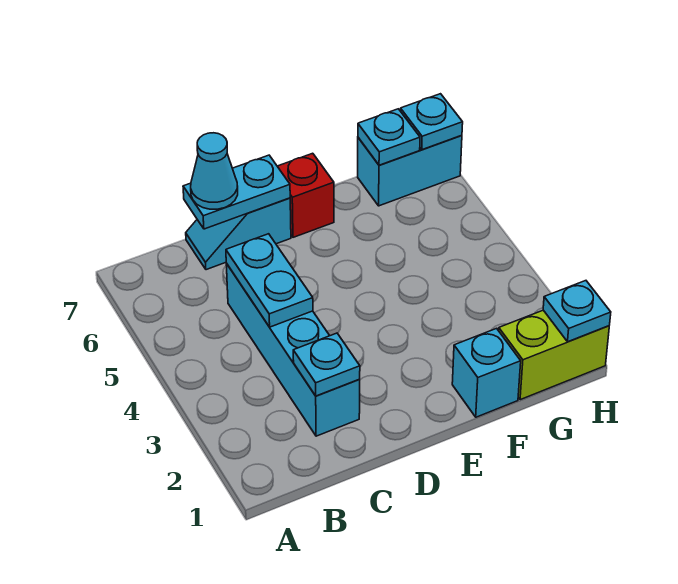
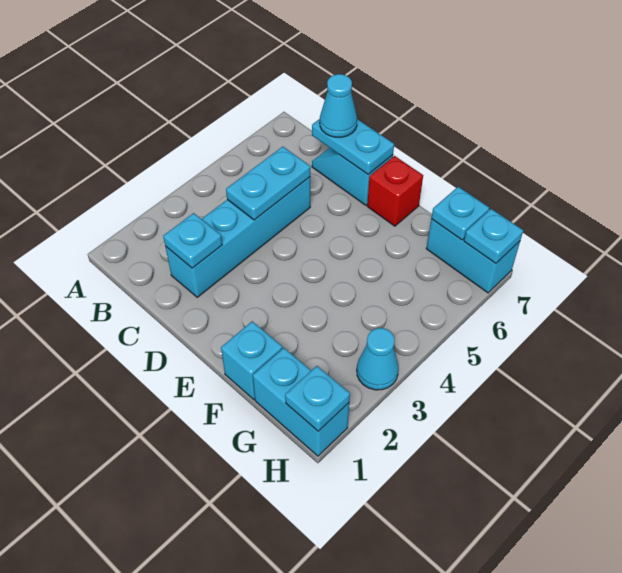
lime brick G1:H1 level 1 -> cyan brick G1:H1 level 1
none -> cyan cone H3 level 1

